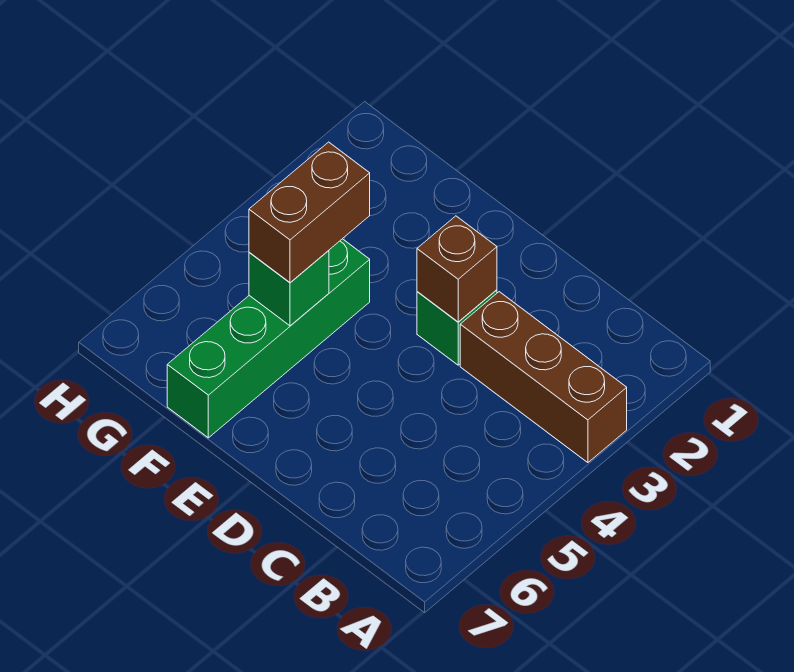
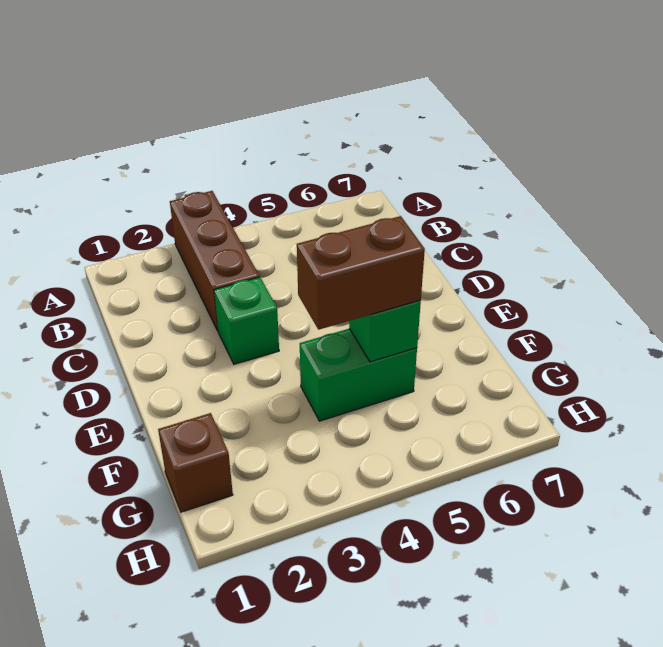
brown brick D3 level 2 -> brown brick G1 level 1
green brick F4:F7 level 1 -> green brick F4:F5 level 1

